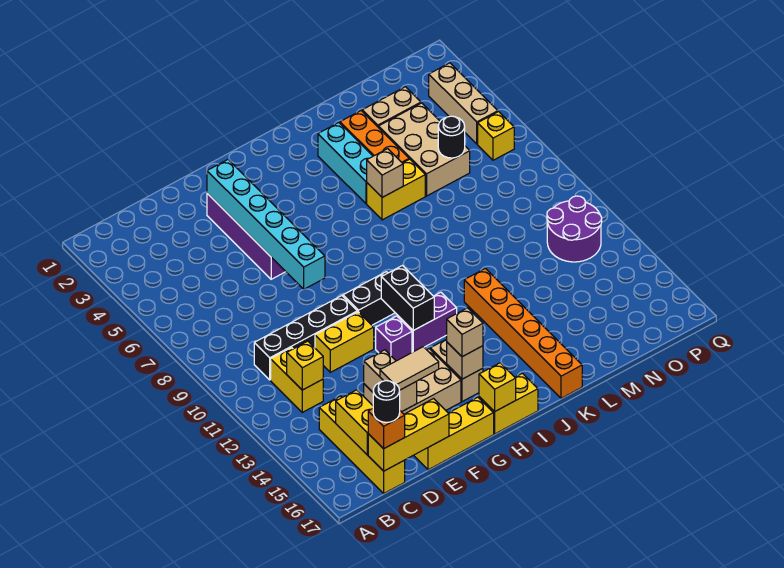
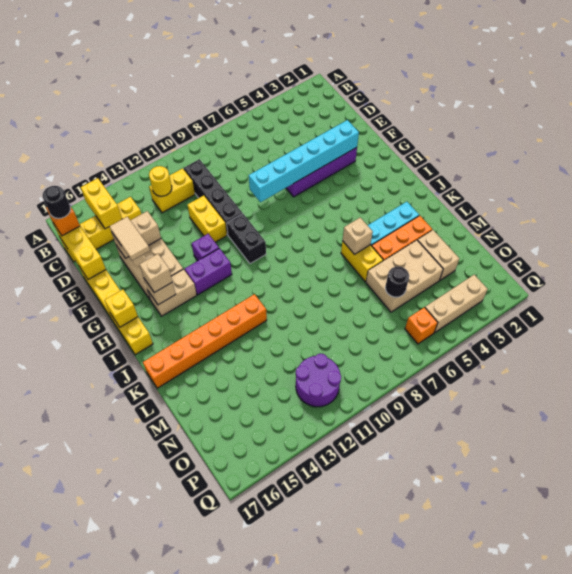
yellow brick C12 level 2 -> yellow round brick C12 level 2
yellow brick C15:C16 level 2 -> yellow brick B15:C15 level 2
black brick H11:H12 level 2 -> none
purple brick H12:I12 level 1 -> purple brick H12:H13 level 1
yellow brick P6 level 1 -> orange brick P6 level 1

